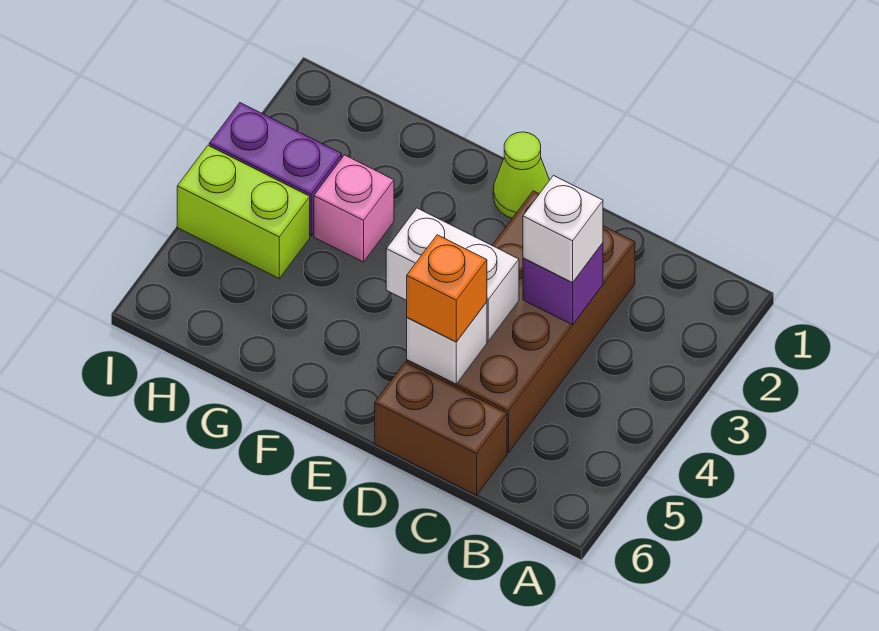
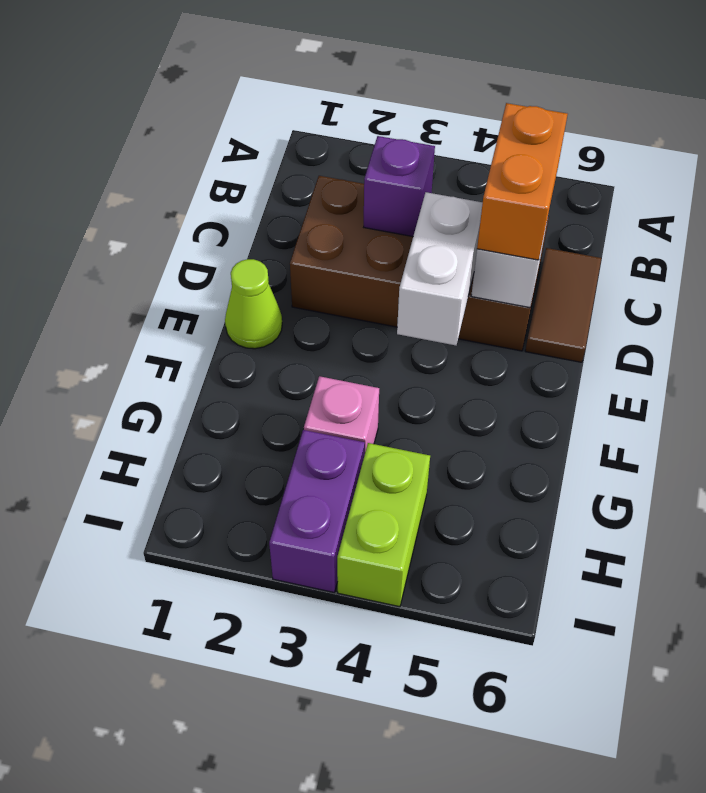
white brick C3 level 3 -> none
brown brick C6:D6 level 1 -> brown tile C6:D6 level 1
orange brick D5 level 3 -> orange brick C5:D5 level 3

